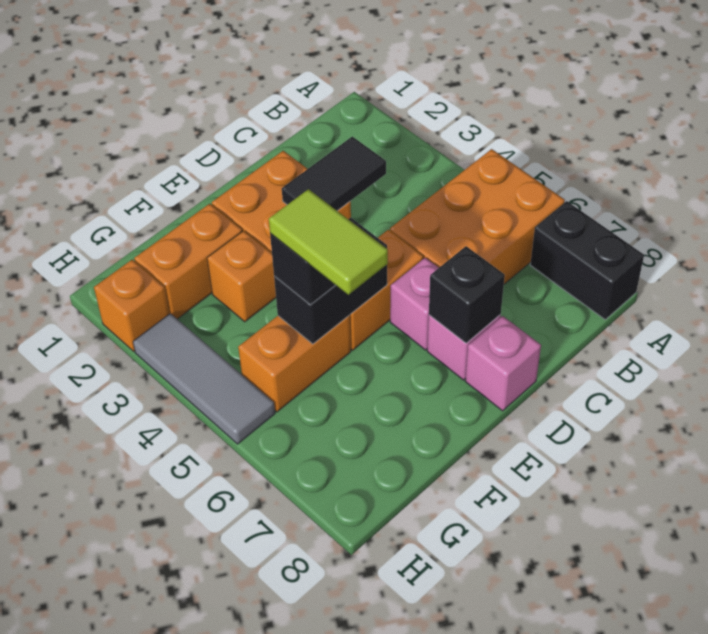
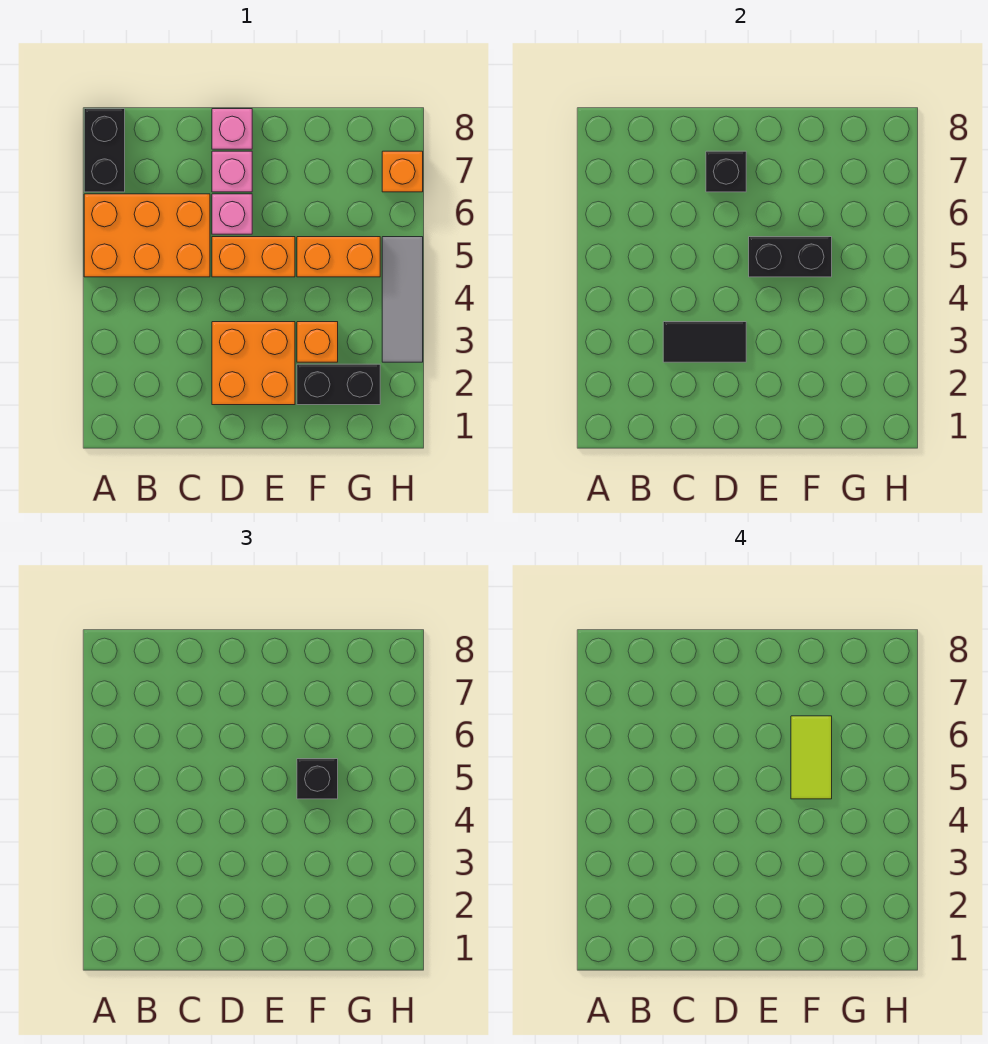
orange brick F2:G2 level 1 -> black brick F2:G2 level 1
orange brick H2 level 1 -> orange brick H7 level 1

